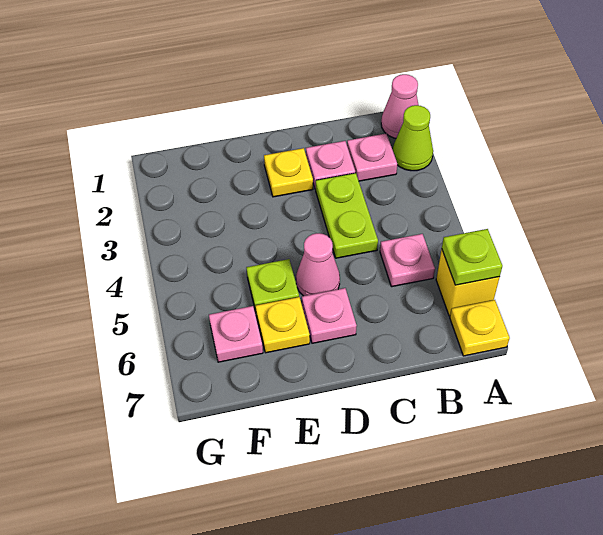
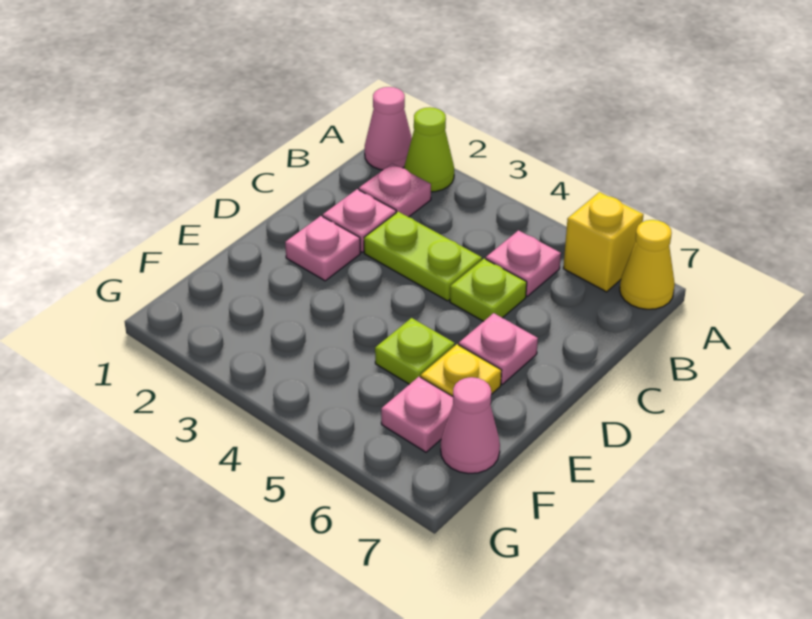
lime plate A6 level 2 -> lime plate C5 level 1
yellow plate A7 level 1 -> yellow cone A7 level 1
yellow plate D2 level 1 -> pink plate D2 level 1
pink cone D5 level 1 -> pink cone F7 level 1

